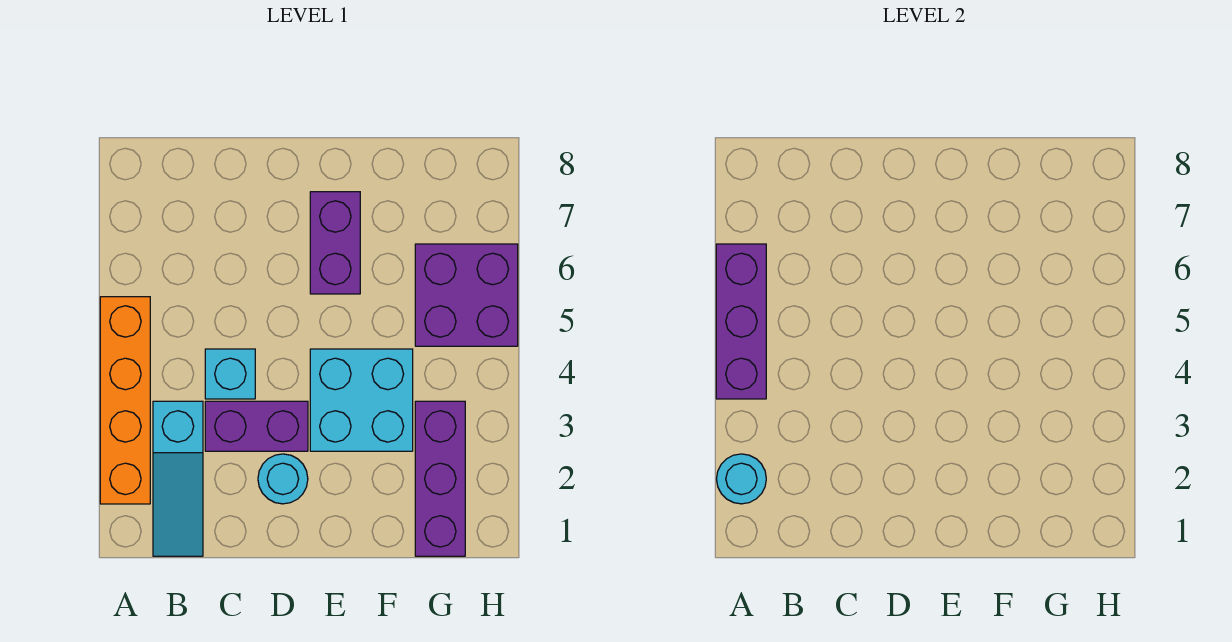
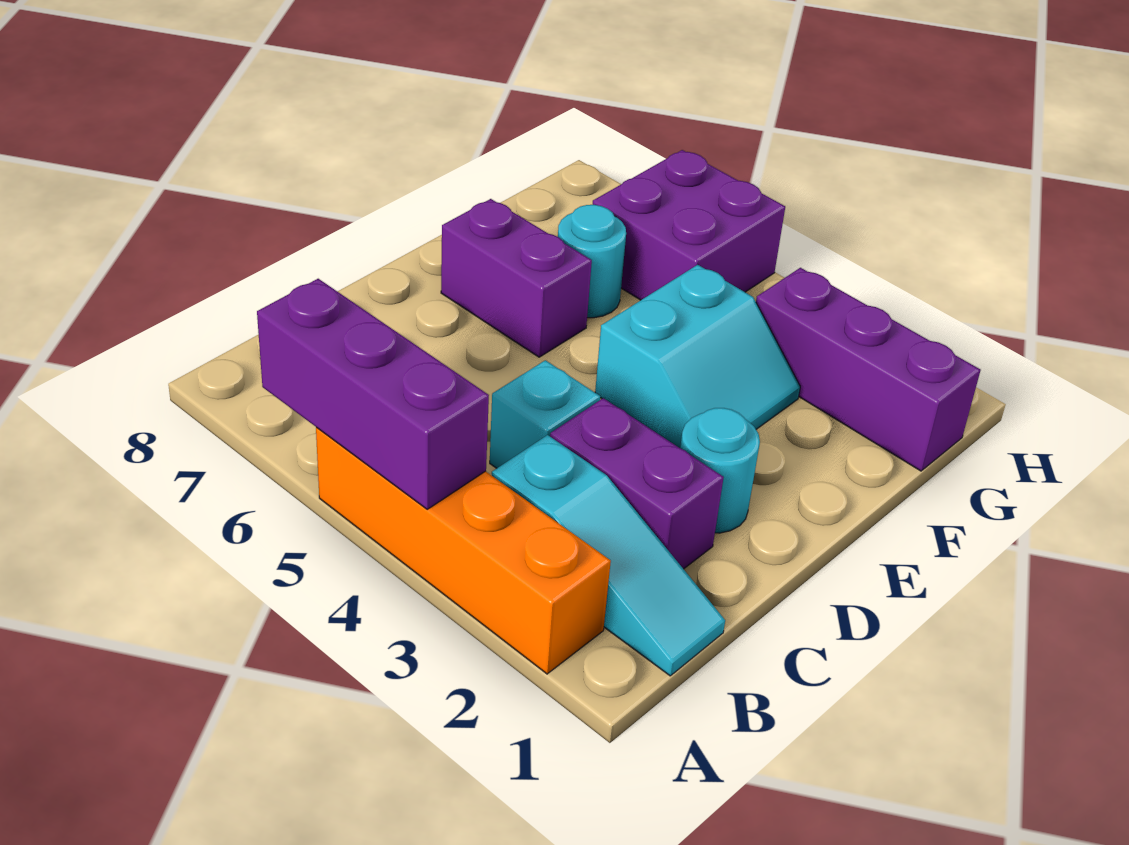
cyan round brick A2 level 2 -> cyan round brick F6 level 1
purple brick C3:D3 level 1 -> purple brick C2:C3 level 1
cyan brick E3:F4 level 1 -> cyan slope E3:F4 level 1 top 4

